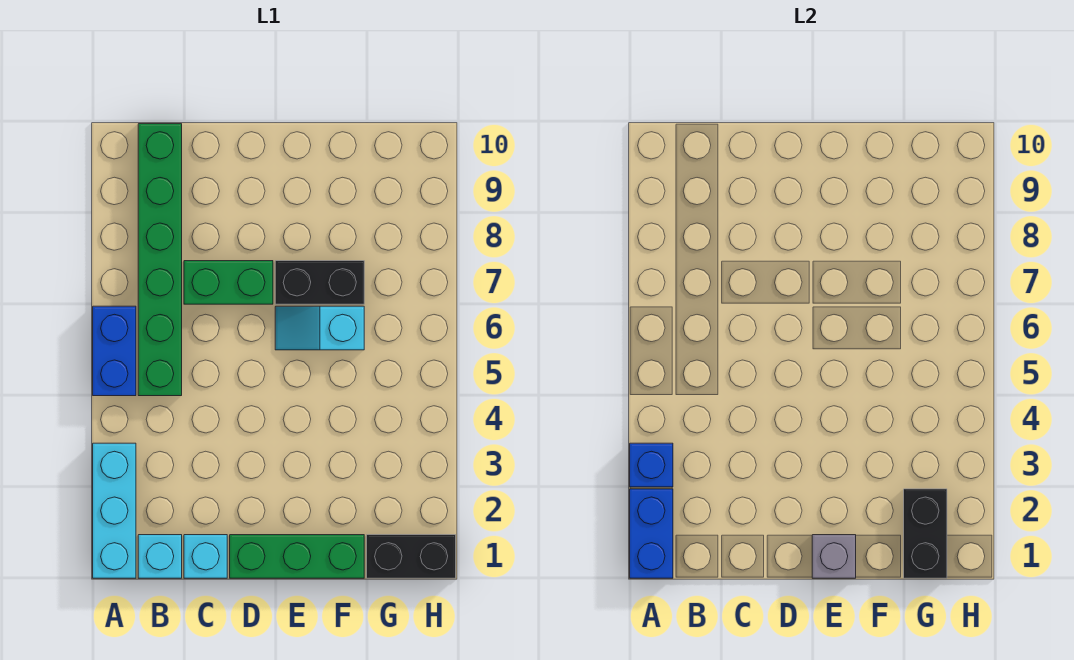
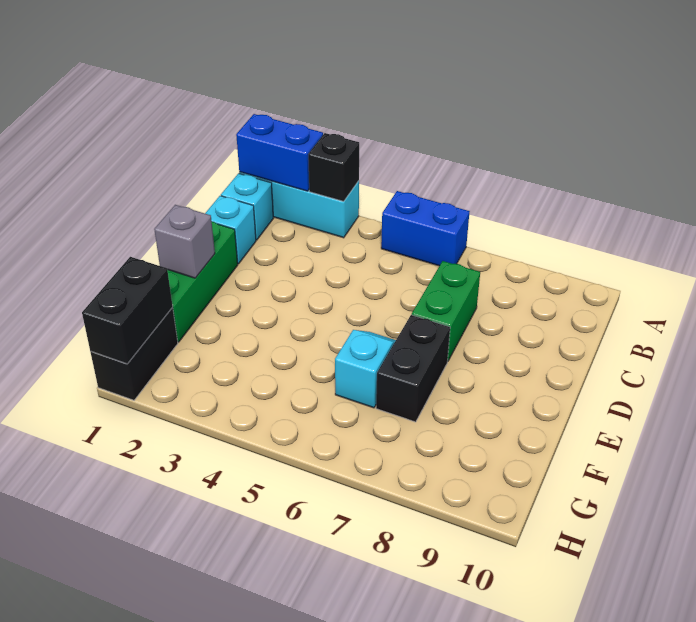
blue brick A3 level 2 -> black brick A3 level 2
green brick B5:B10 level 1 -> none
black brick G1:G2 level 2 -> black brick G1:H1 level 2

